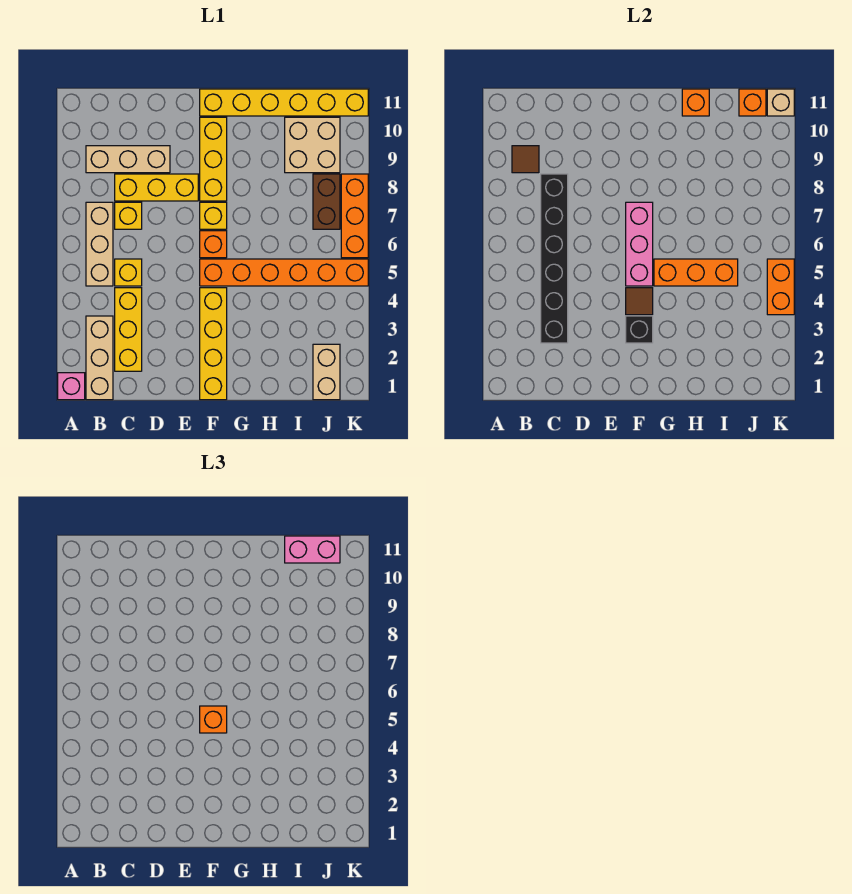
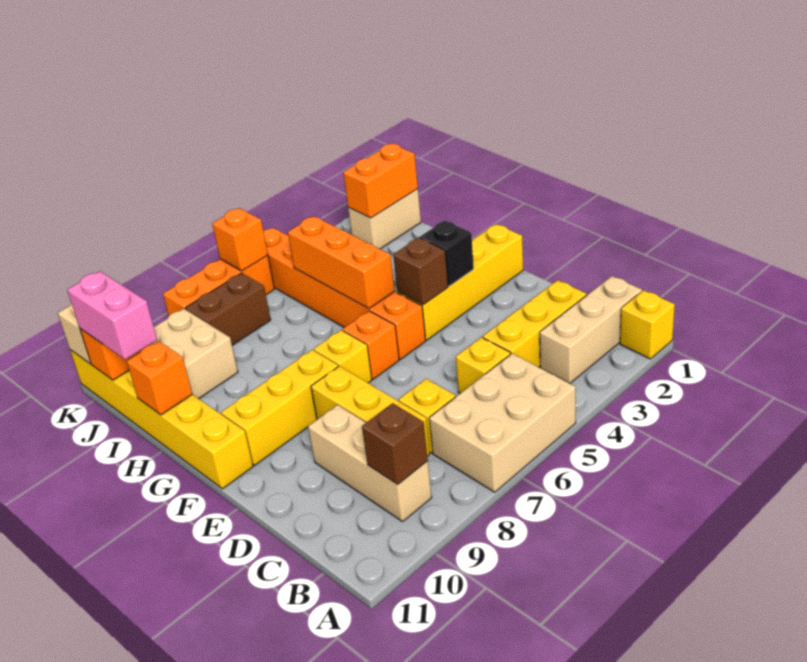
pink brick A1 level 1 -> yellow brick A1 level 1
tan brick B5:B7 level 1 -> tan brick A5:B7 level 1
brown tile B9 level 2 -> brown brick B9 level 2
black brick C3:C8 level 2 -> none
brown tile F4 level 2 -> brown brick F4 level 2
pink brick F5:F7 level 2 -> none
orange brick F5 level 3 -> orange brick K6 level 2
orange brick K4:K5 level 2 -> orange brick J1:J2 level 2

